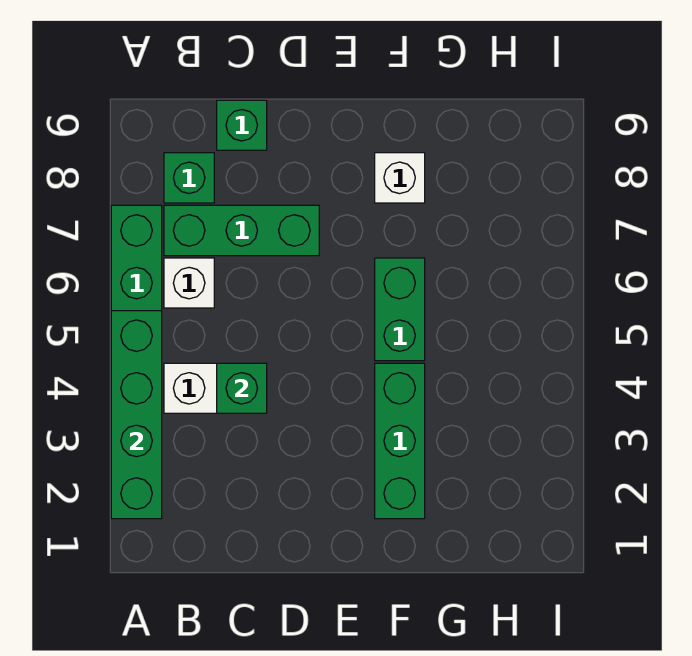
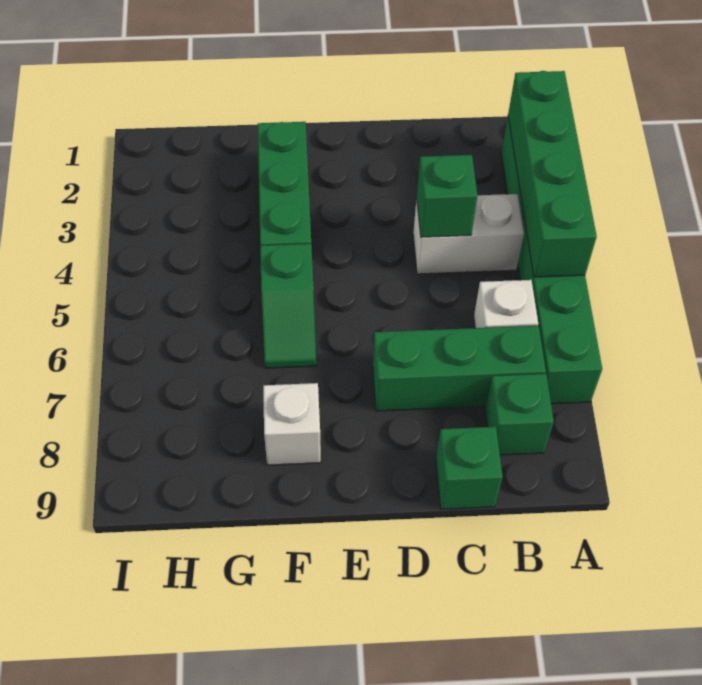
green brick F5:F6 level 1 -> green slope F5:F6 level 1 top 5

